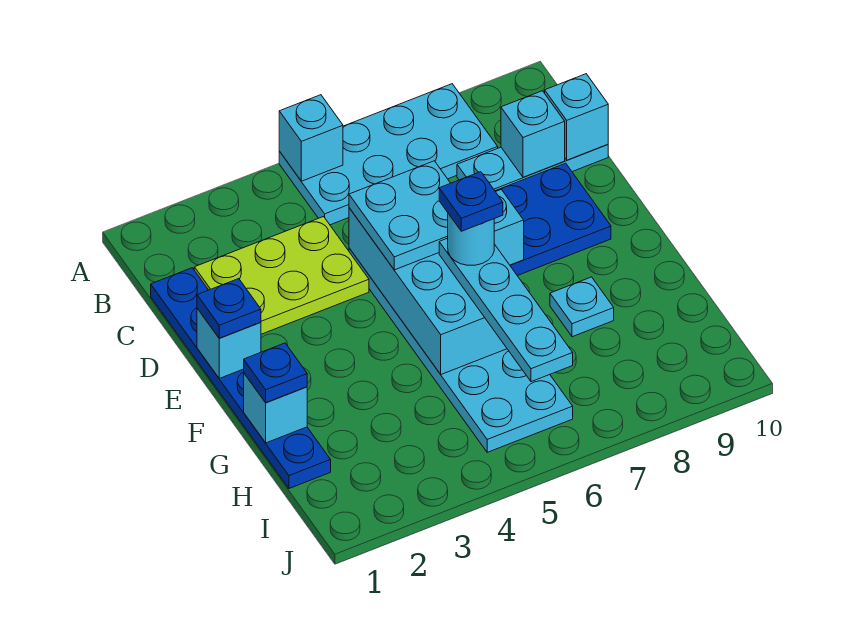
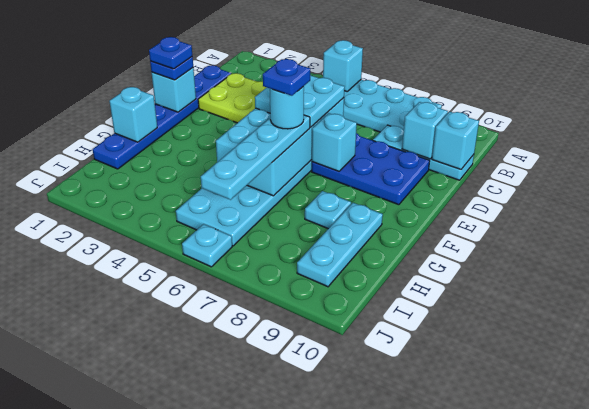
blue plate G1 level 3 -> blue plate E1 level 4
none -> cyan plate G9:I9 level 1
none -> cyan plate J6 level 1

